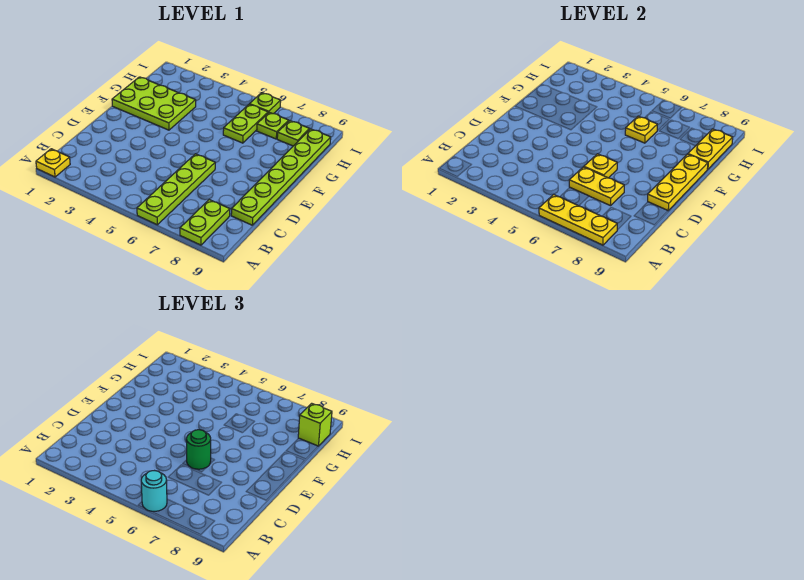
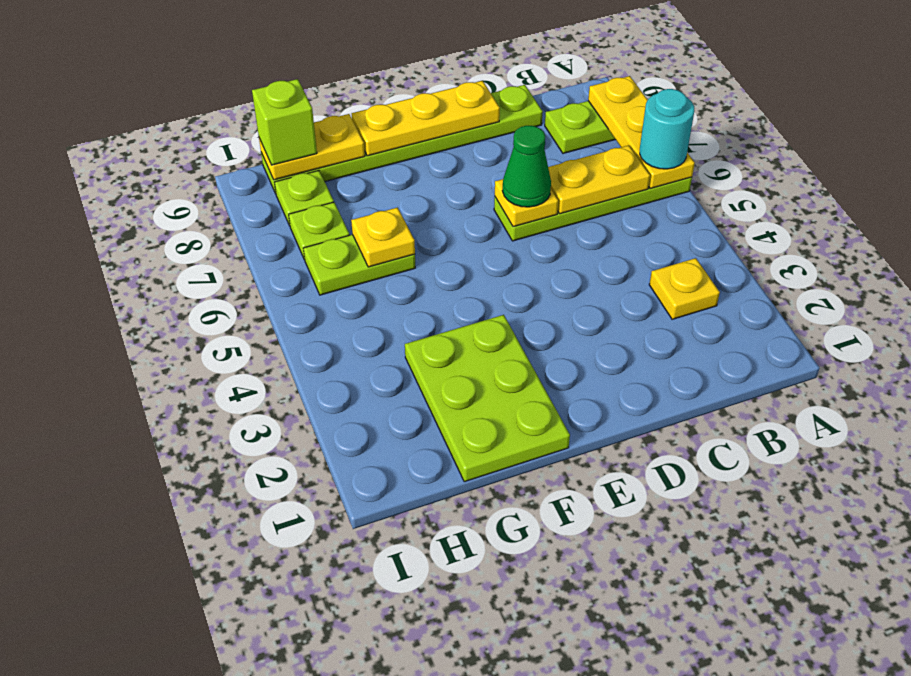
yellow plate A1 level 1 -> yellow plate B3 level 1
yellow plate C6:C7 level 2 -> yellow plate B6:C6 level 2
green round brick D6 level 3 -> green cone D6 level 3
lime plate I6 level 1 -> none

